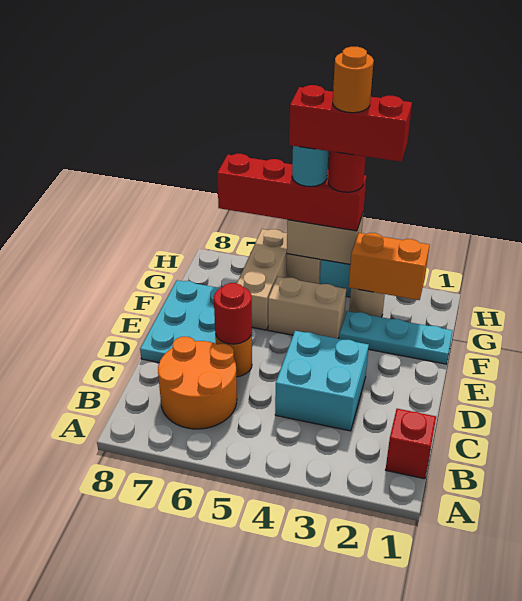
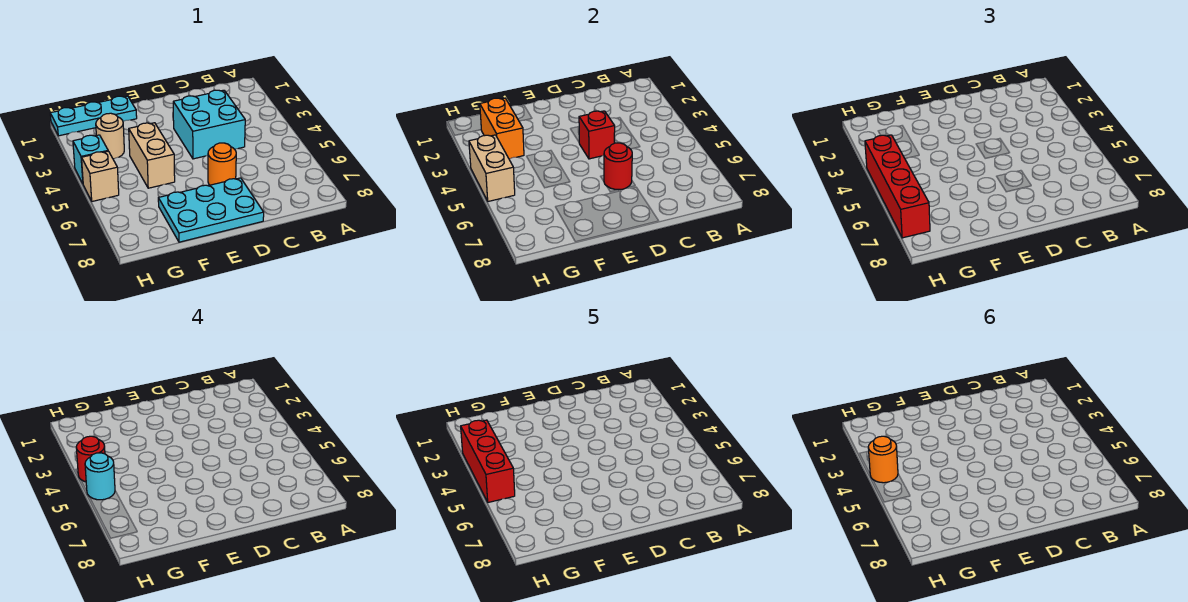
red brick B1 level 1 -> red brick D4 level 2
orange round brick B6:C7 level 1 -> none
cyan plate F1:F3 level 1 -> cyan plate F1:H1 level 1
tan brick F6:H6 level 1 -> none

